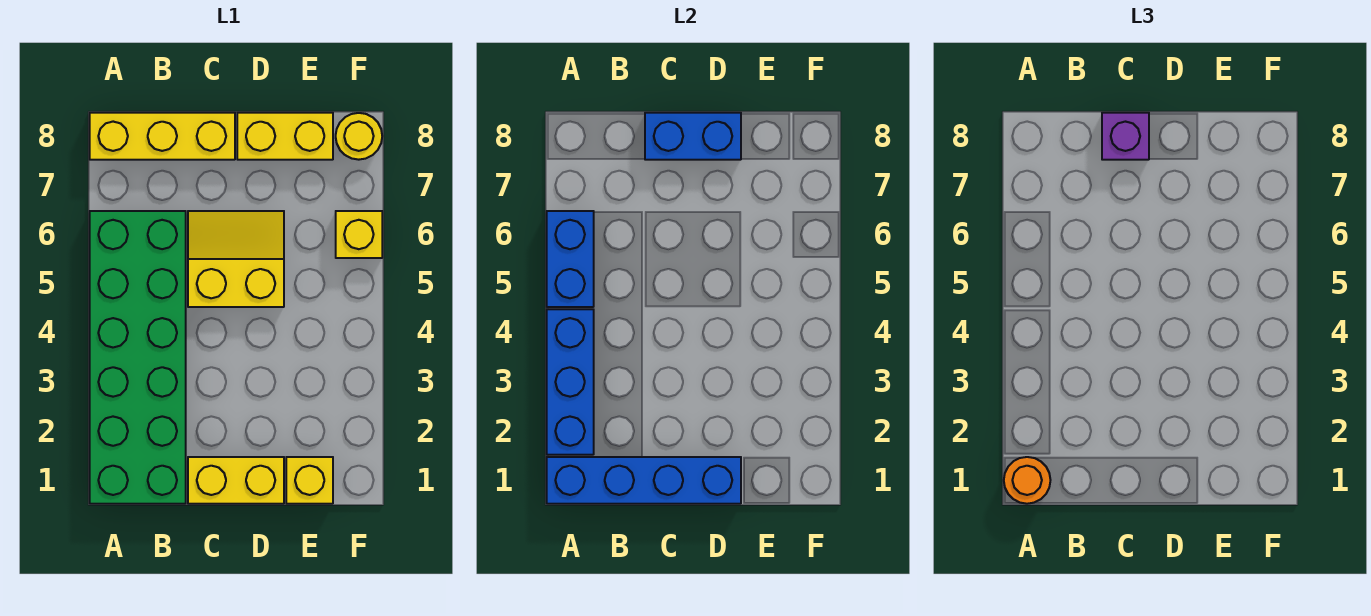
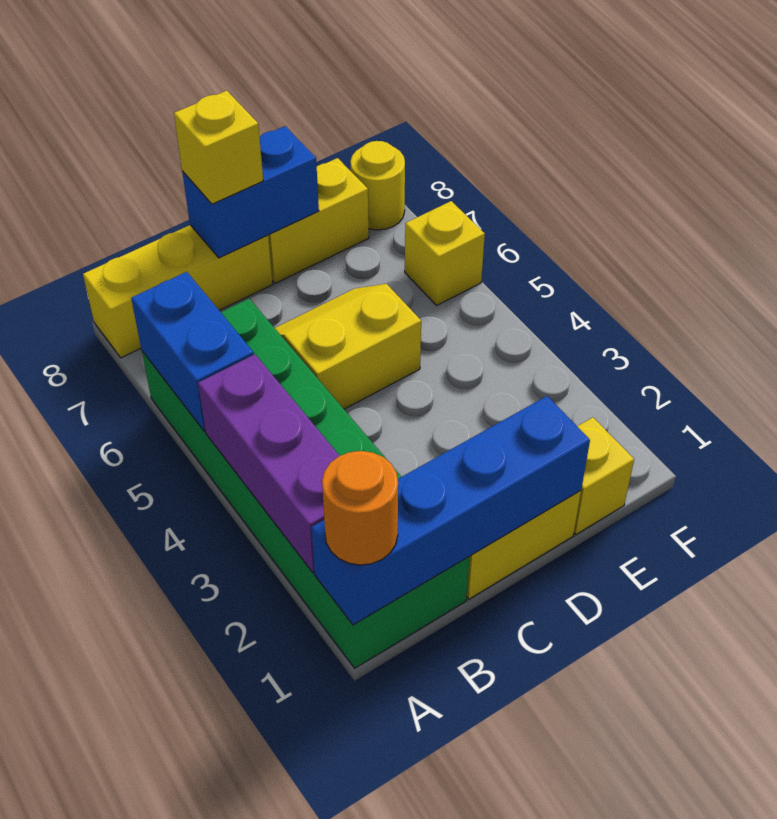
blue brick A2:A4 level 2 -> purple brick A2:A4 level 2
purple brick C8 level 3 -> yellow brick C8 level 3

